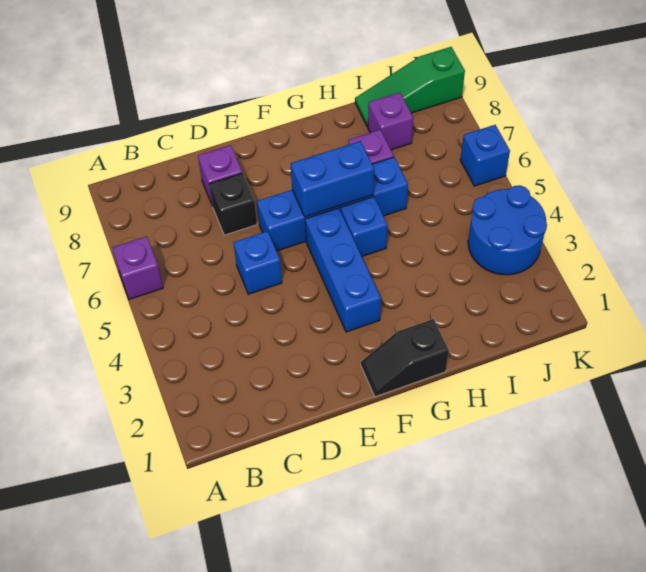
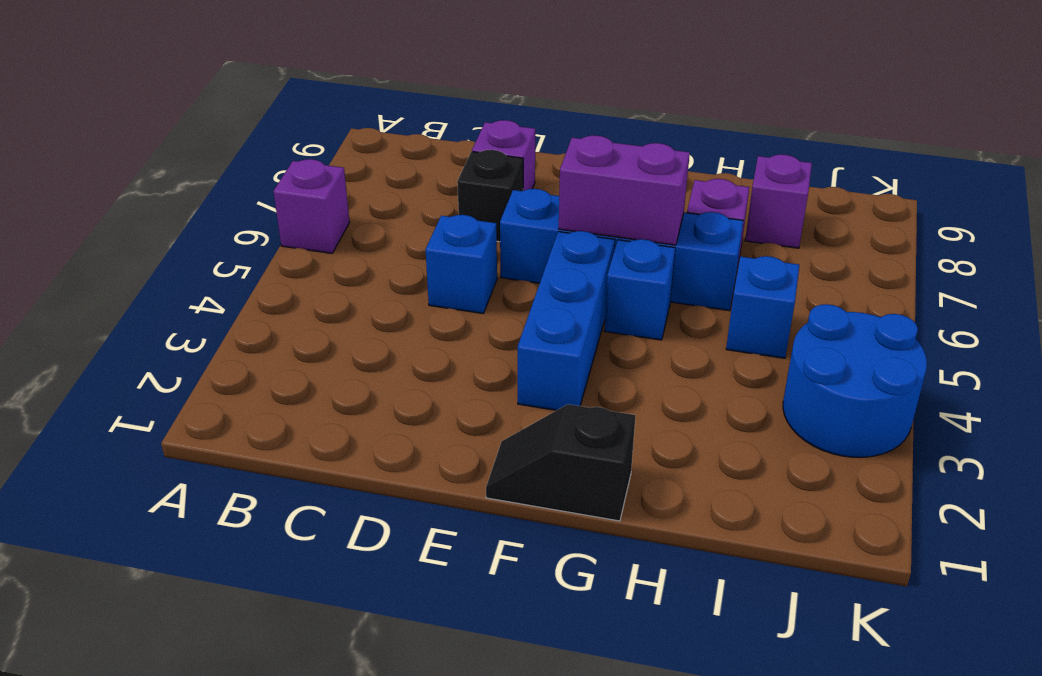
blue brick F6:G6 level 2 -> purple brick F6:G6 level 2
green slope I9:K9 level 1 top K -> none
blue brick K6 level 1 -> blue brick I5 level 1

